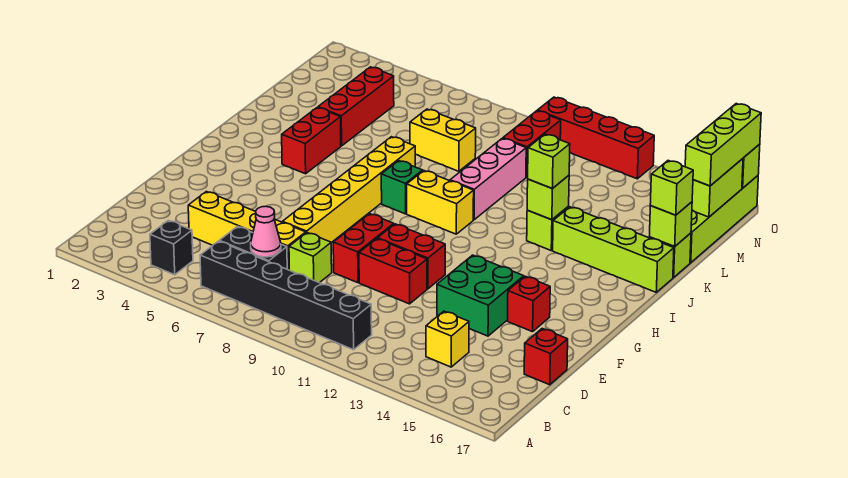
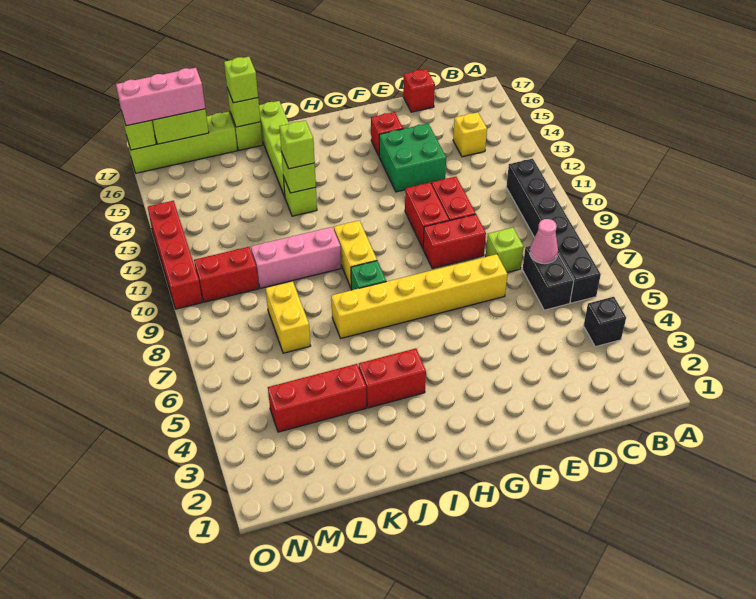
yellow brick D4:D7 level 1 -> none
lime brick M17:O17 level 3 -> pink brick M17:O17 level 3

